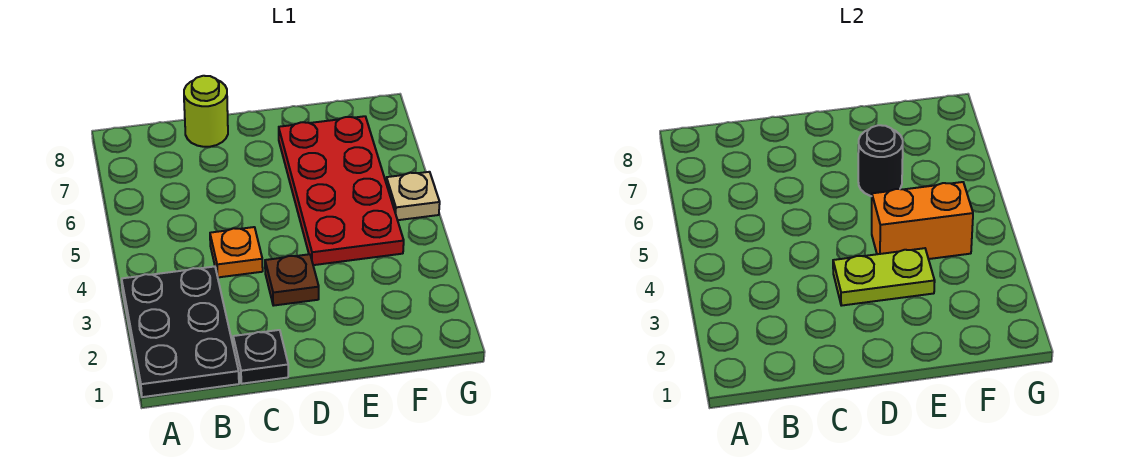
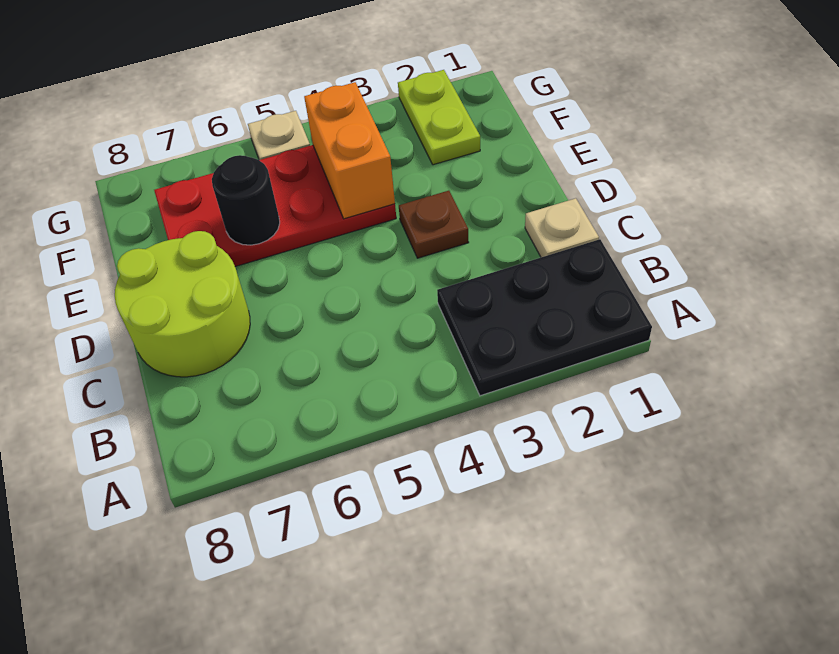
black plate C1 level 1 -> tan plate C1 level 1
orange plate C4 level 1 -> none
lime round brick C8 level 1 -> lime round brick C7:D8 level 1
lime plate D3:E3 level 2 -> lime plate F2:G2 level 1

